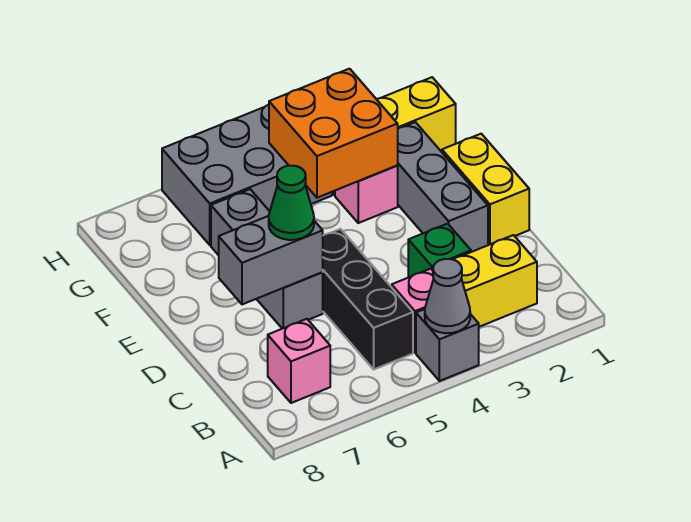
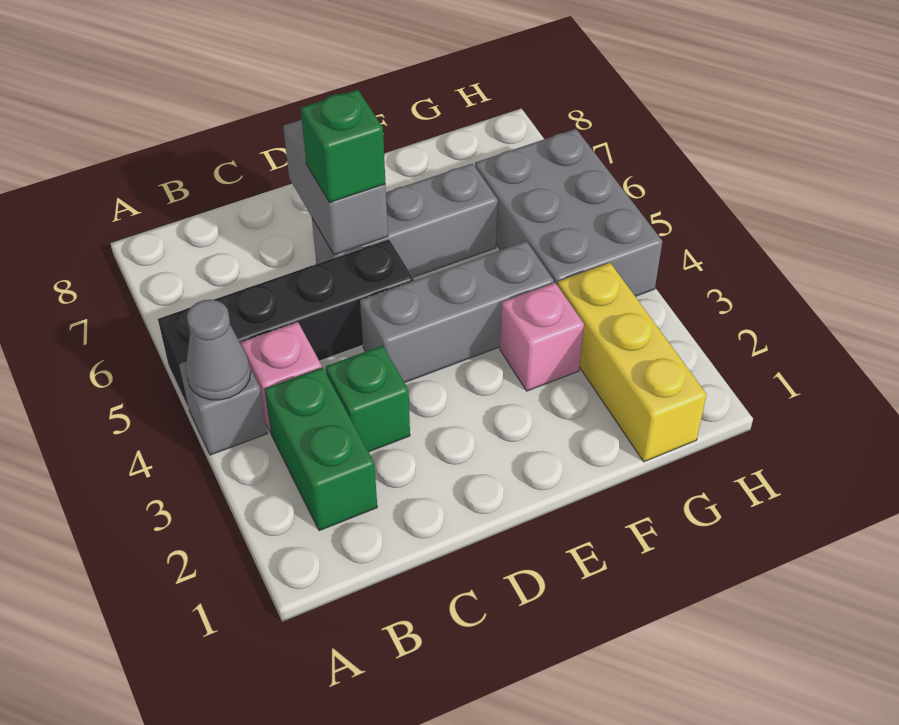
yellow brick B2:B3 level 1 -> green brick B2:B3 level 1
black brick B5:D5 level 1 -> black brick A5:D5 level 1
pink brick B7 level 1 -> none
yellow brick D1:E1 level 1 -> none
grey brick D2:F2 level 1 -> grey brick D4:F4 level 1
green cone D6 level 3 -> green brick D6 level 3
orange brick F3:G4 level 2 -> none

